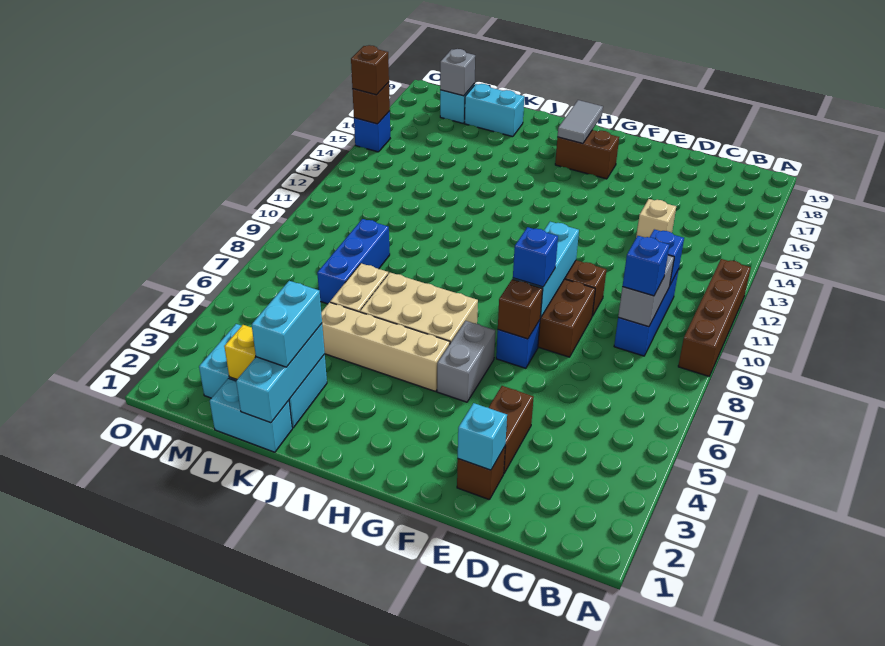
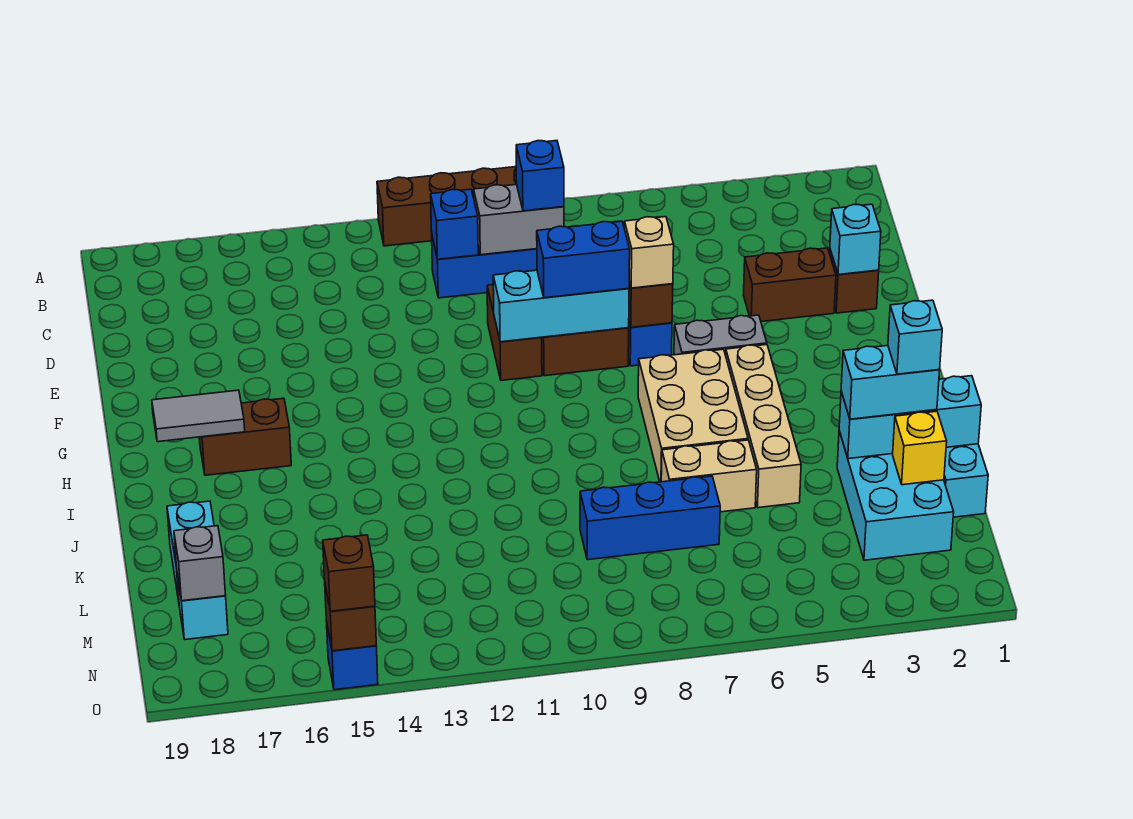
tan brick D14 level 1 -> tan brick F7 level 3
blue brick F8 level 3 -> blue brick F8:F9 level 3
brown brick G17:H17 level 1 -> brown brick H16:H17 level 1
none -> cyan brick K2 level 4

